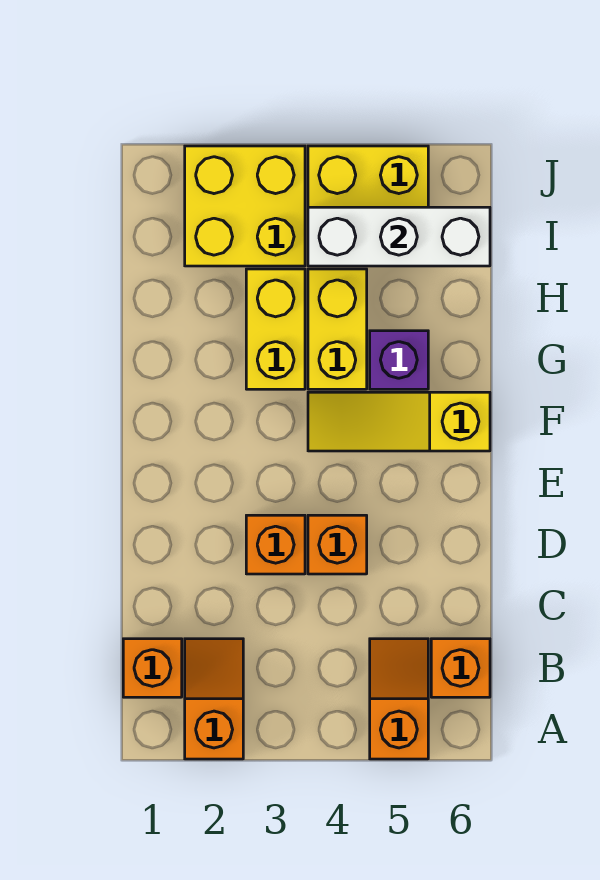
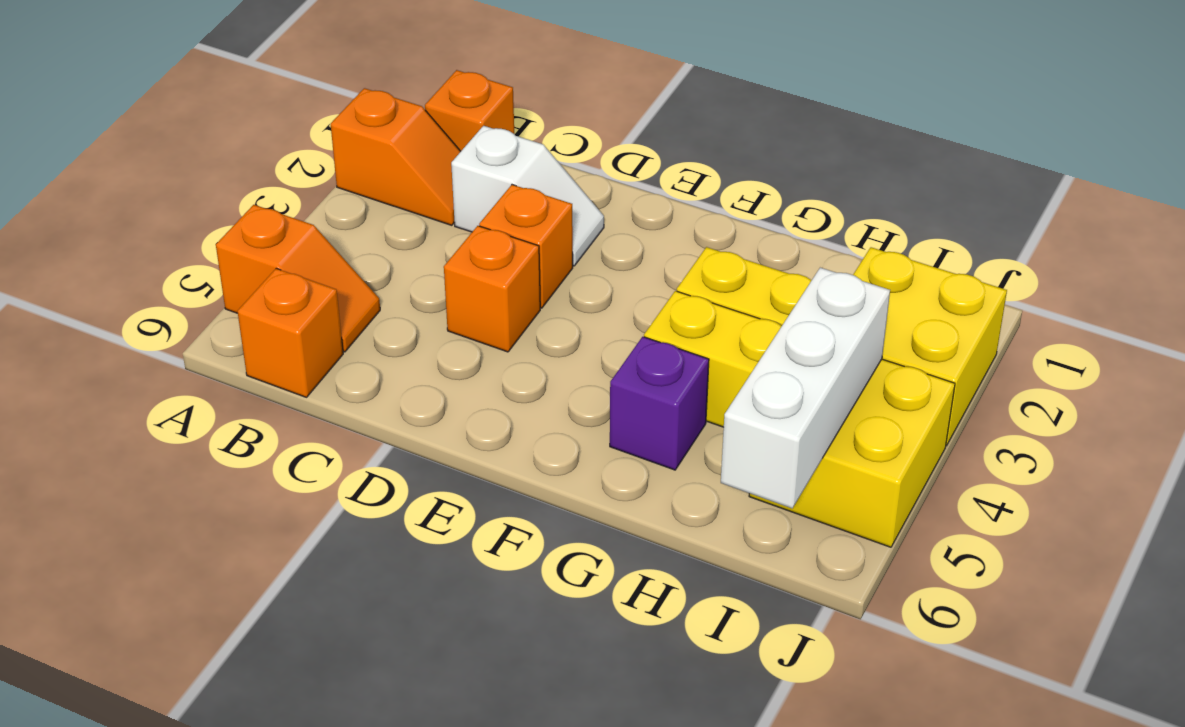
none -> white slope C2:D2 level 1 top C
yellow slope F4:F6 level 1 top 6 -> none

